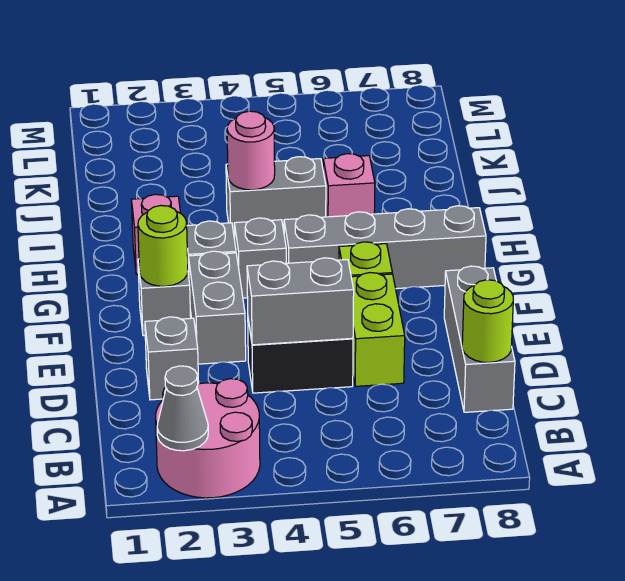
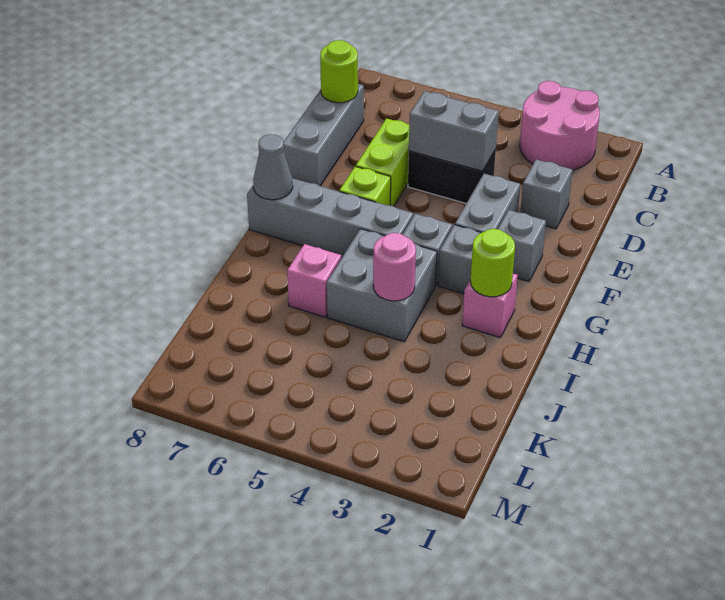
grey cone A2 level 2 -> grey cone G8 level 2
lime round brick F2 level 2 -> lime round brick H2 level 2
grey brick I4:I5 level 1 -> grey brick H4:I5 level 1

